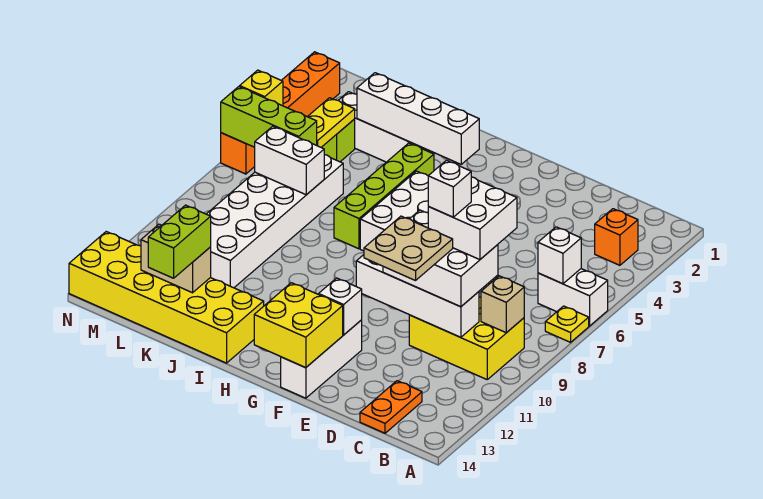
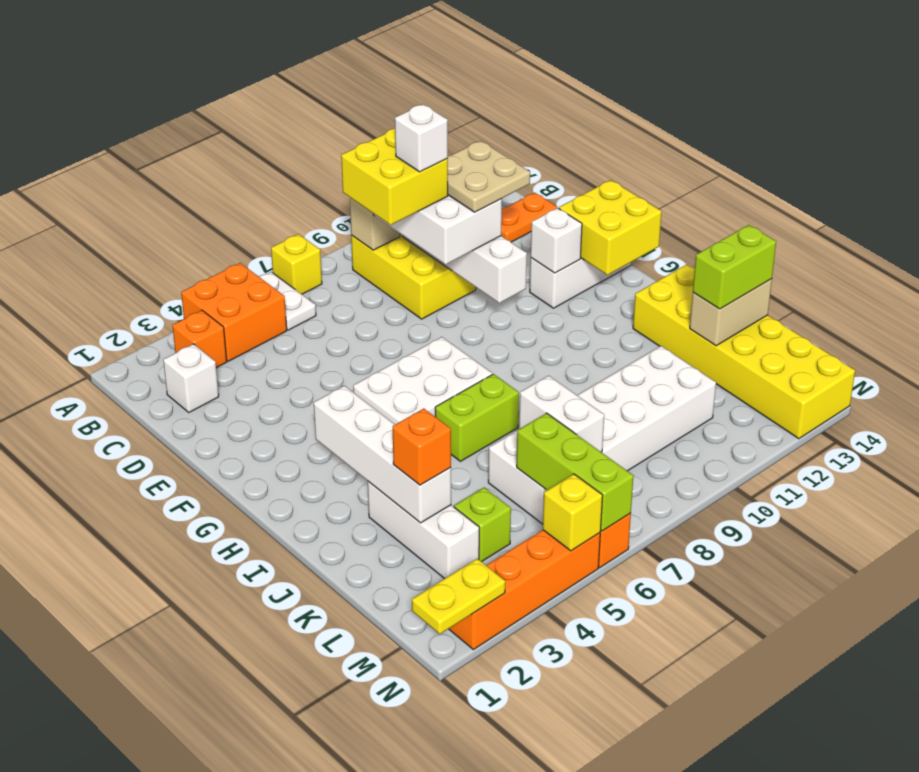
none -> orange brick A4:B5 level 1
white brick A6:B6 level 1 -> white plate A6:B6 level 1
yellow plate A7 level 1 -> yellow brick A7 level 1
white brick B6 level 2 -> white brick C2 level 1
white brick C8:D9 level 4 -> yellow brick C8:D9 level 4
lime brick I4:I7 level 1 -> lime brick I6:I7 level 1
none -> orange brick K3 level 3
tan brick K13:L13 level 2 -> tan brick K13:K14 level 2
yellow plate L4:L5 level 2 -> yellow plate N1:N2 level 2

